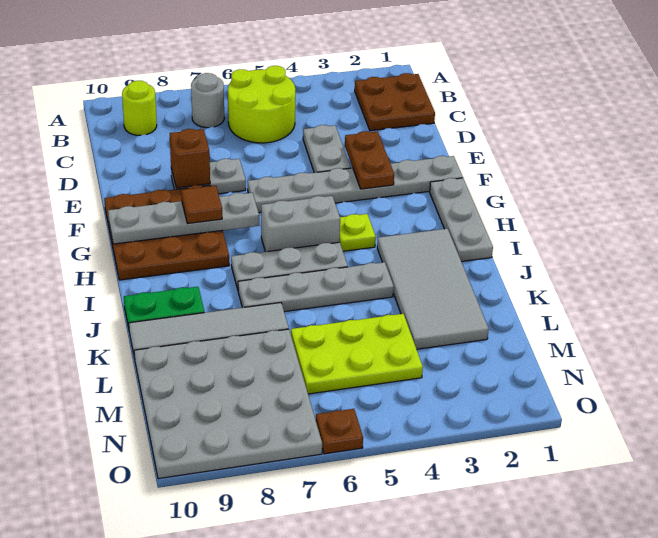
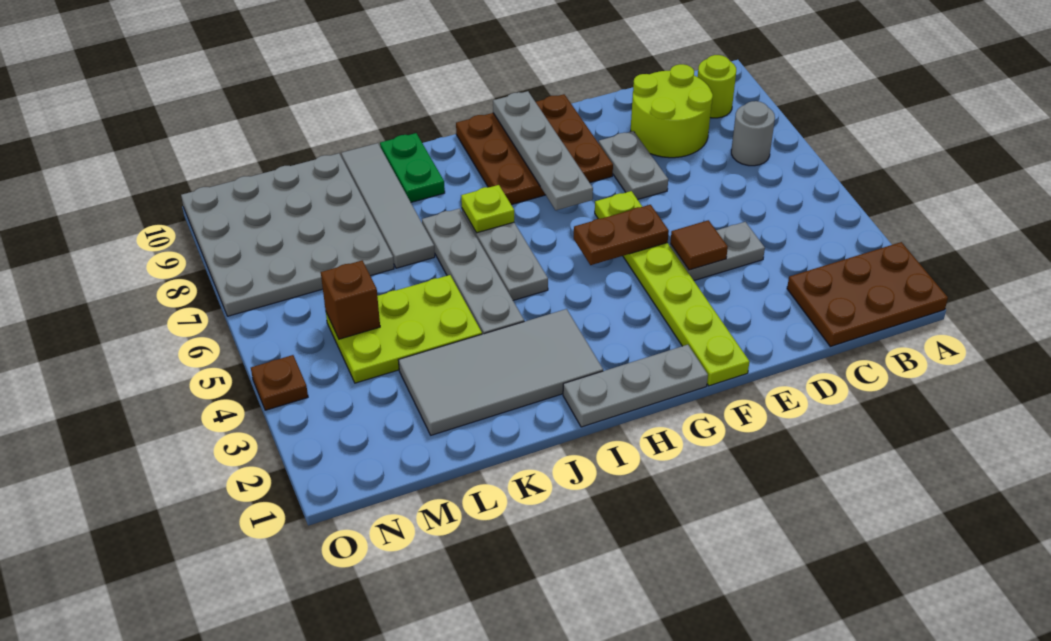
brown plate B1:C2 level 1 -> brown plate A1:C2 level 1
lime round brick B5:C6 level 1 -> lime round brick C8:D9 level 1
brown plate E3:F3 level 2 -> brown plate F5:G5 level 2
brown brick E8 level 2 -> brown brick M5 level 2
grey plate F1:F6 level 1 -> lime plate F1:F6 level 1
brown tile G8 level 3 -> brown tile E4 level 2
lime plate H4 level 1 -> lime plate I7 level 2
grey brick H5:H6 level 1 -> none
lime plate L4:M6 level 1 -> lime plate K4:M5 level 1
brown plate O6 level 1 -> brown plate O4 level 1

